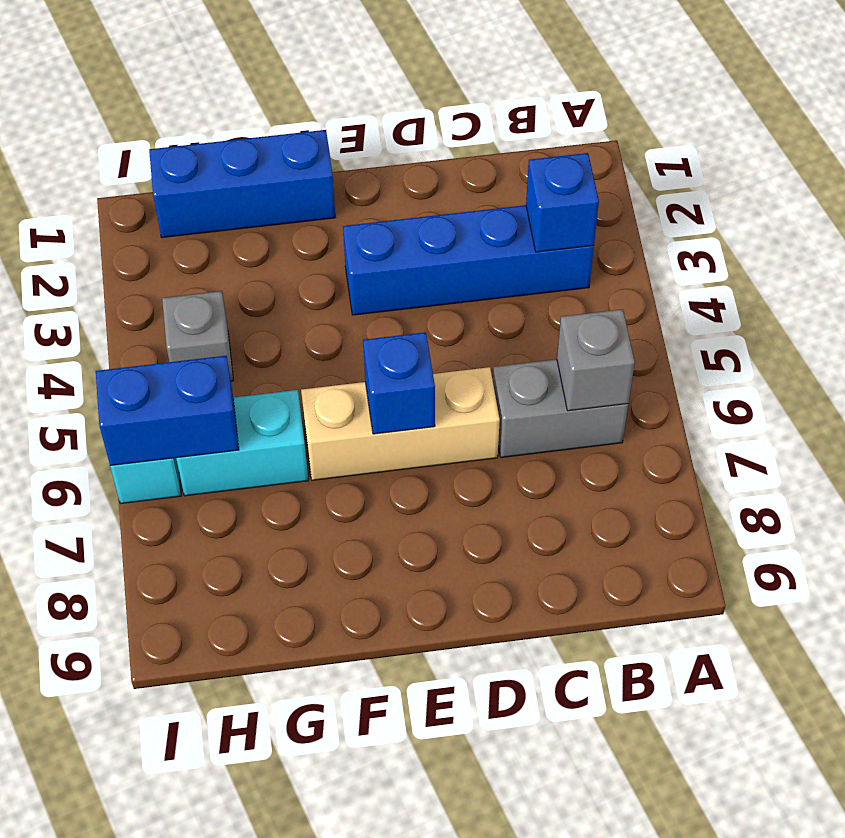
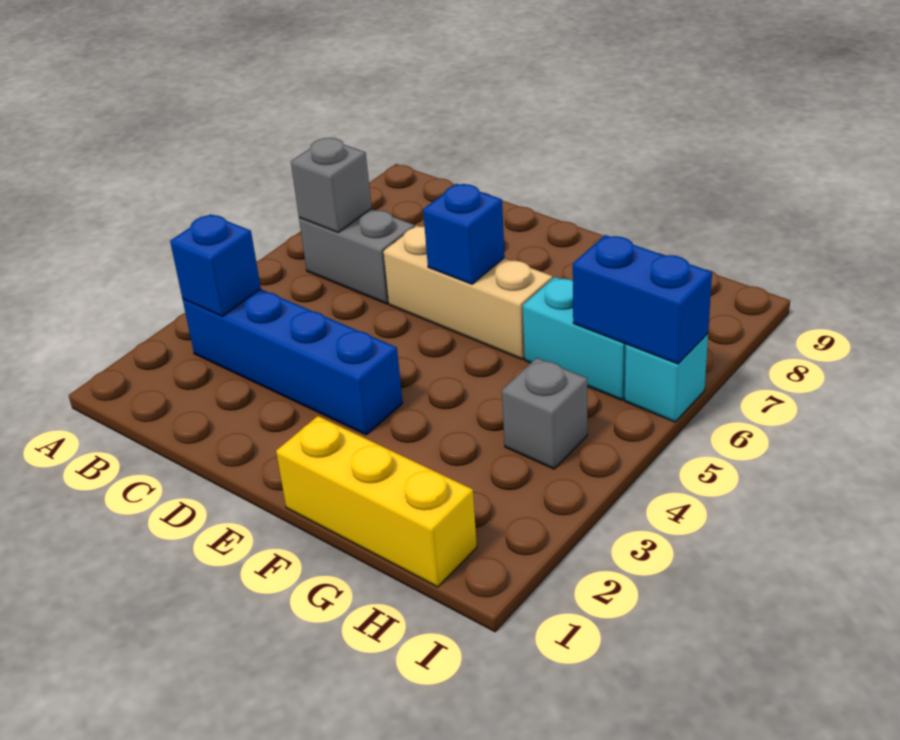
blue brick F1:H1 level 1 -> yellow brick F1:H1 level 1

